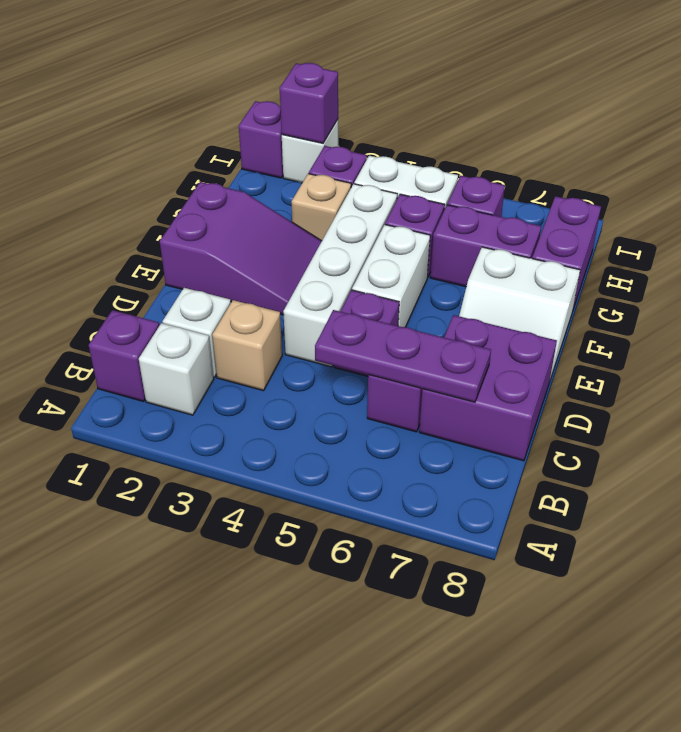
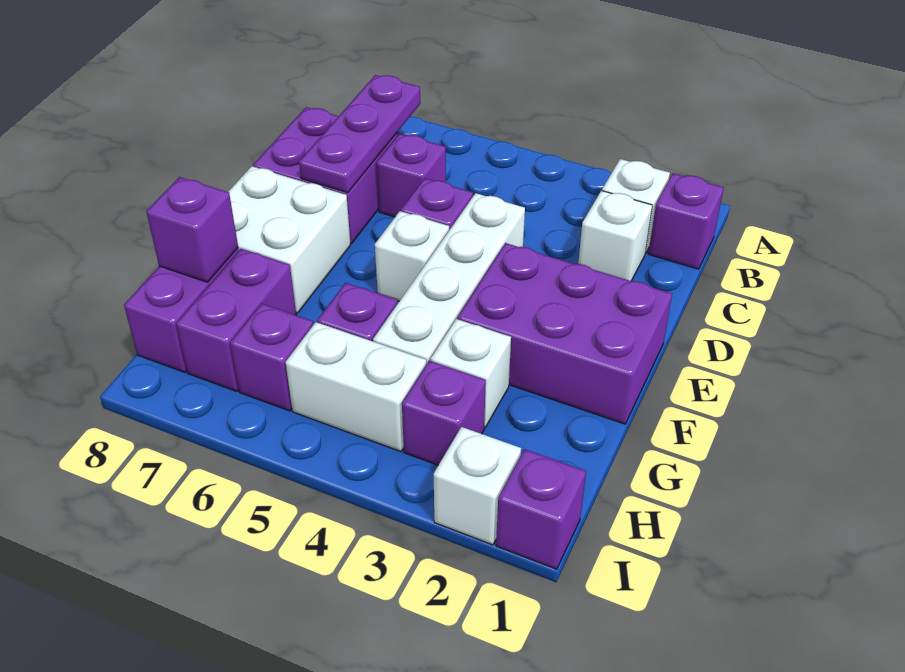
tan brick C3 level 1 -> none
purple plate C5:C7 level 2 -> purple plate B7:D7 level 2
purple slope E1:F3 level 1 top 1 -> purple brick E1:F3 level 1
white brick E5:F5 level 1 -> white brick E5 level 1
white slope E7:F8 level 1 top F -> white brick E7:F8 level 1
tan brick G3 level 1 -> white brick G3 level 1
purple brick G6:G7 level 1 -> purple brick G7:H7 level 1
purple brick I2 level 2 -> purple brick G8 level 2

